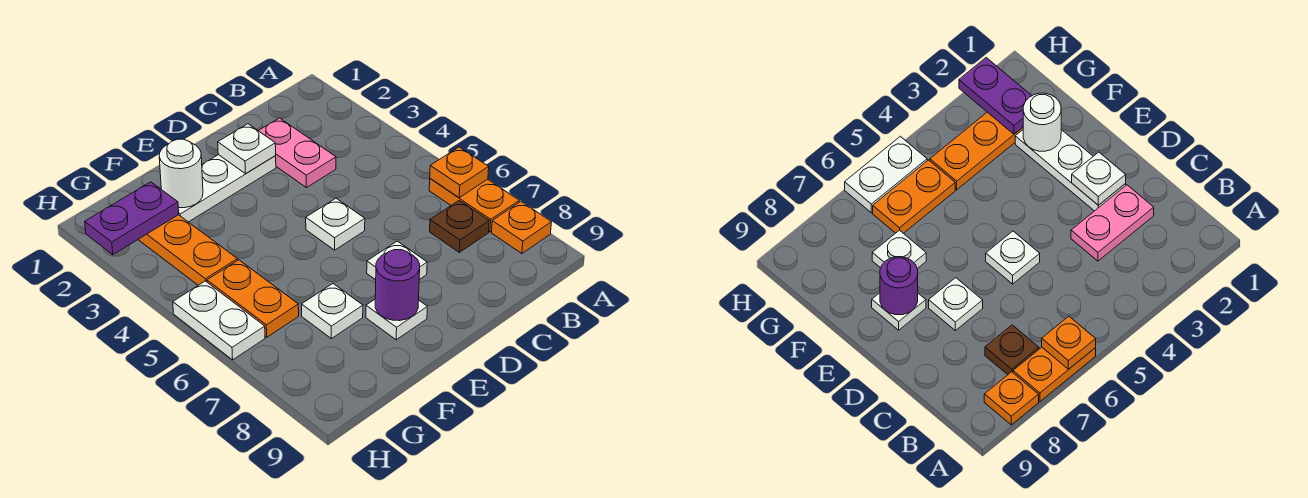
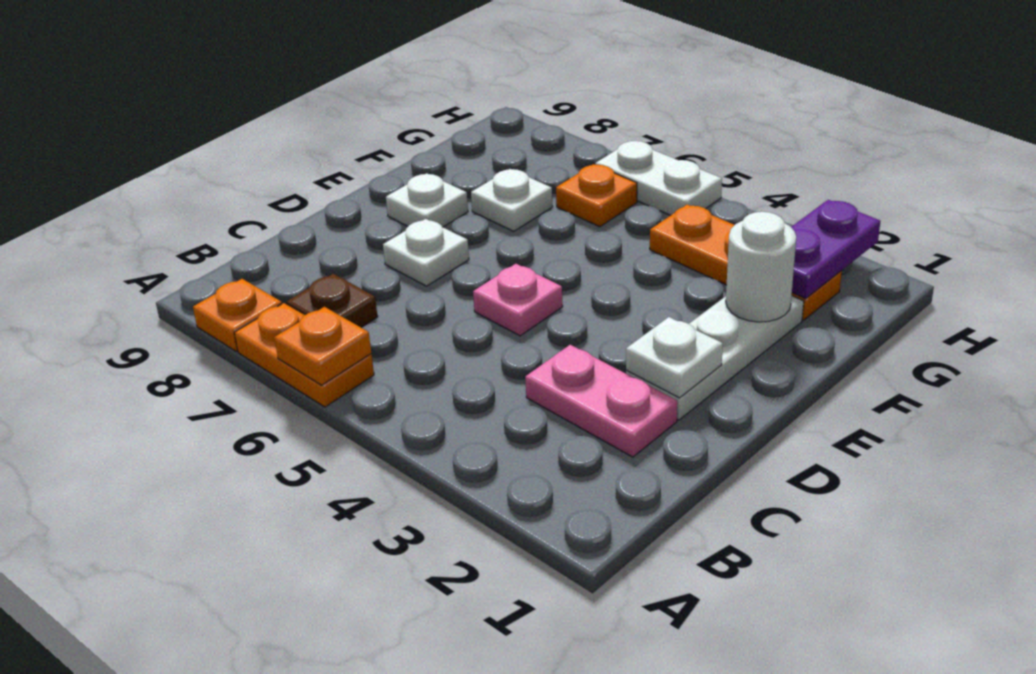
white plate D5 level 1 -> pink plate D5 level 1
purple round brick E8 level 2 -> none
orange plate G5:G6 level 1 -> orange plate G6 level 1

